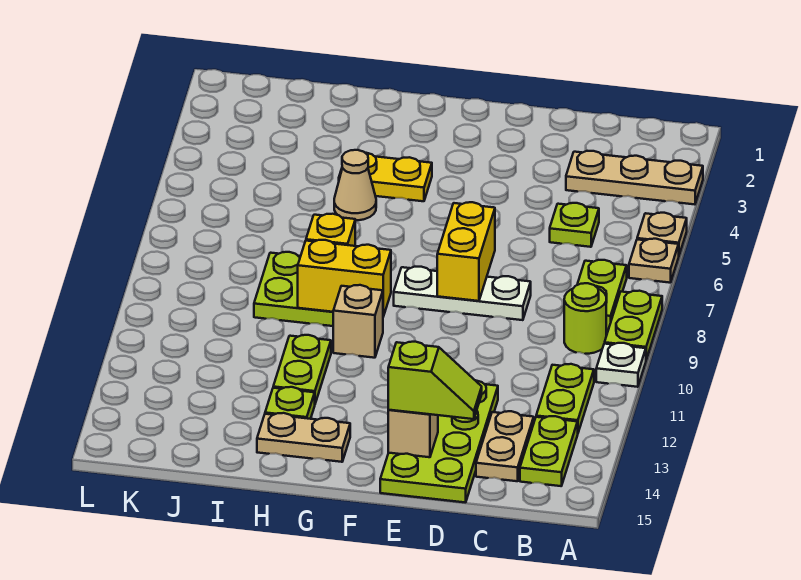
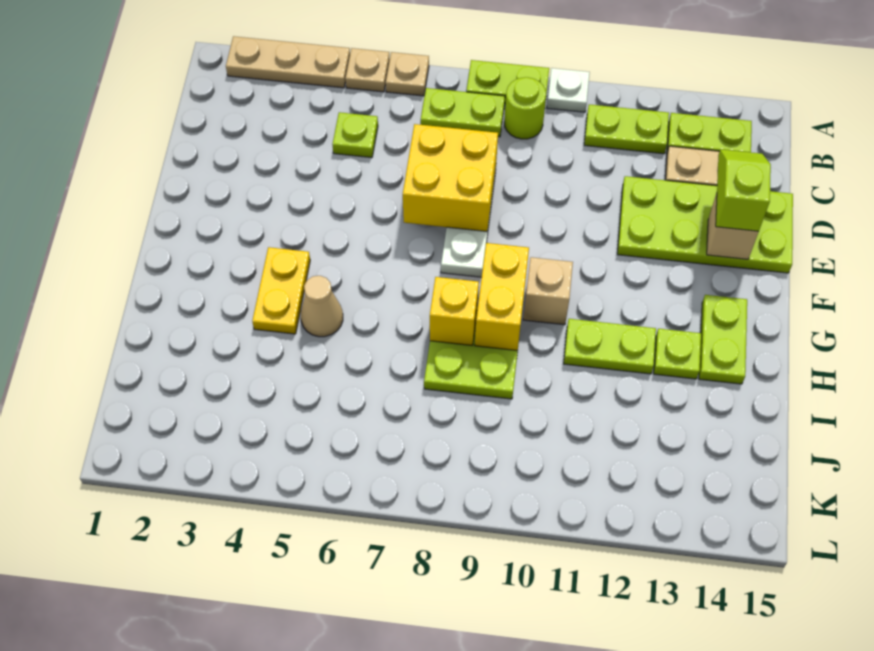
tan plate A3:C3 level 1 -> tan plate A2:A4 level 1
yellow brick E7:E8 level 2 -> yellow brick D7:E8 level 2
tan plate G14:H14 level 1 -> lime plate G14:H14 level 1

